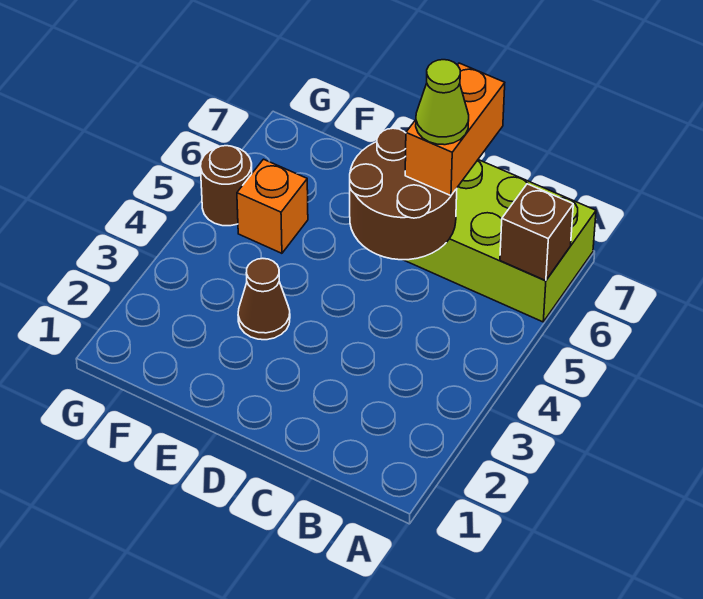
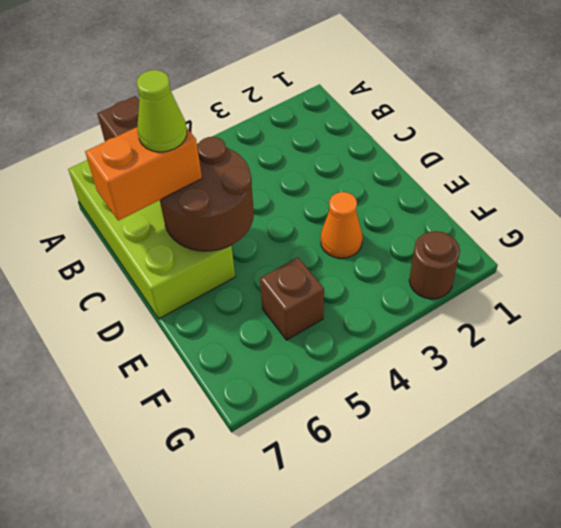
brown cone E3 level 1 -> orange cone E3 level 1
orange brick F5 level 1 -> brown brick F5 level 1
brown round brick G5 level 1 -> brown round brick G2 level 1

